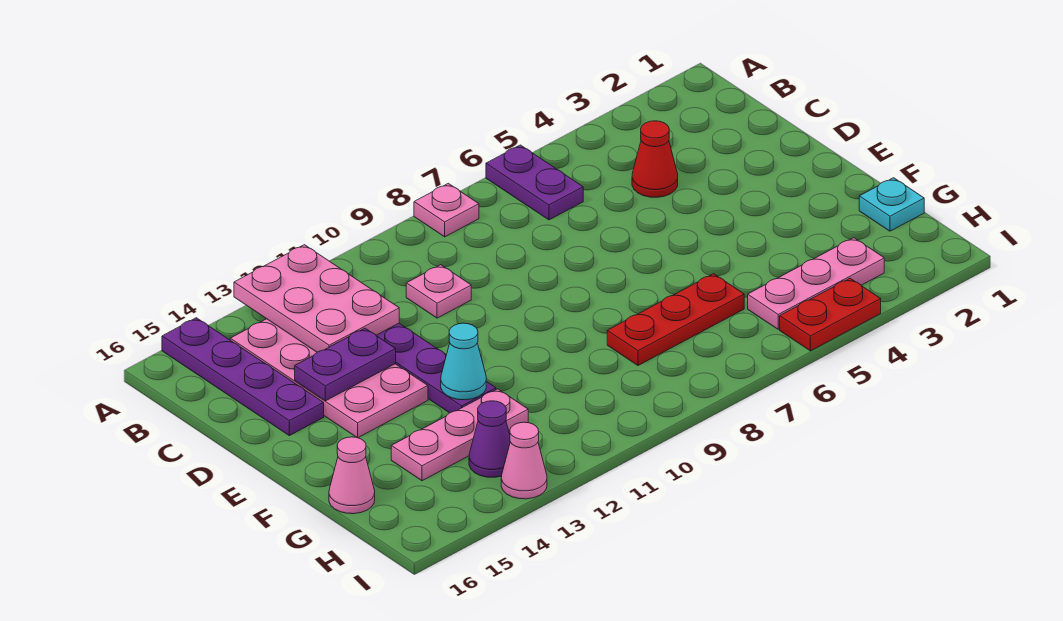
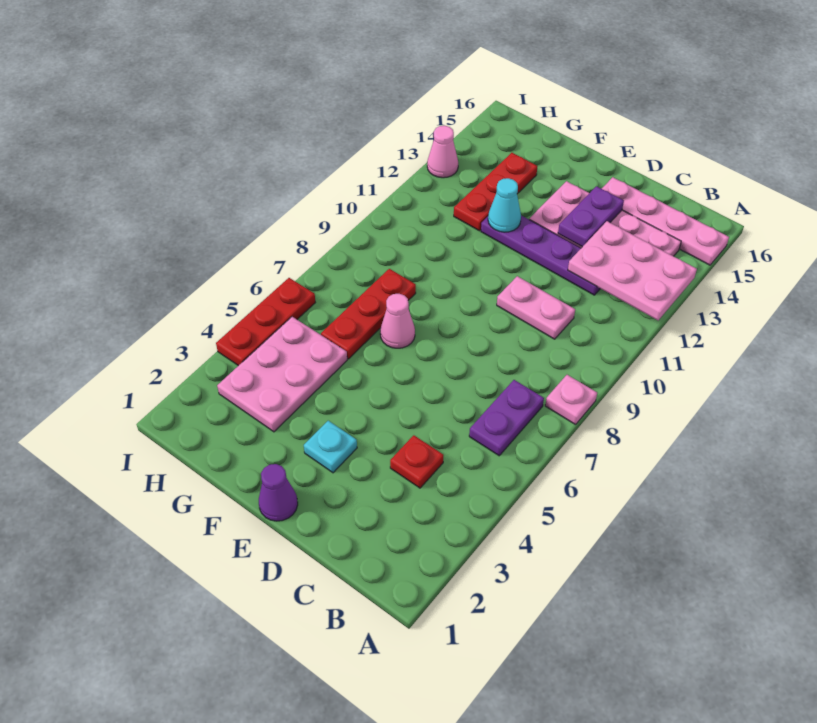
purple plate A6:B6 level 1 -> purple plate B6:B7 level 1
purple plate A15:D15 level 1 -> pink plate A15:D15 level 1
red cone C4 level 1 -> red plate C4 level 1
pink plate C10 level 1 -> pink plate C10:D10 level 1
cyan plate G1 level 1 -> cyan plate E3 level 1
pink plate G12:G14 level 1 -> red plate G12:G14 level 1
pink cone G16 level 1 -> pink cone F7 level 1
pink plate H3:H5 level 1 -> pink plate G3:H5 level 1
purple cone H13 level 1 -> purple cone E1 level 1
red plate I4:I5 level 1 -> red plate I4:I6 level 1

